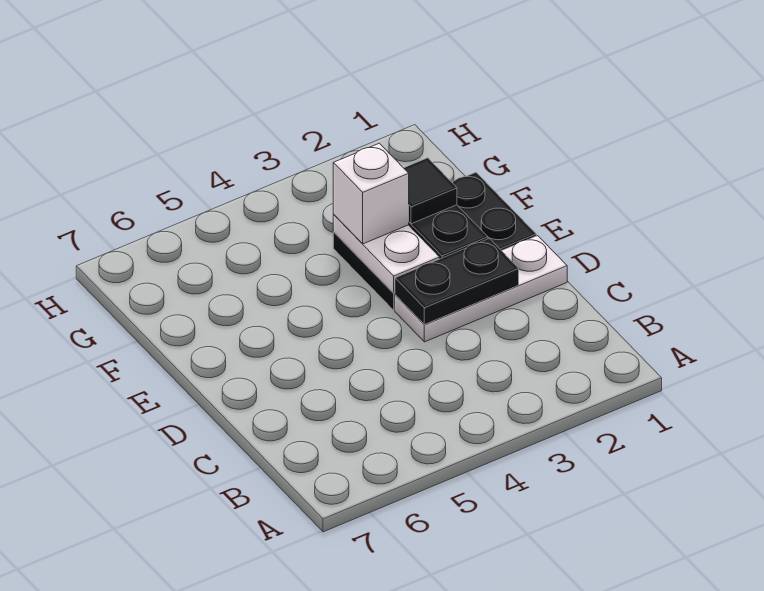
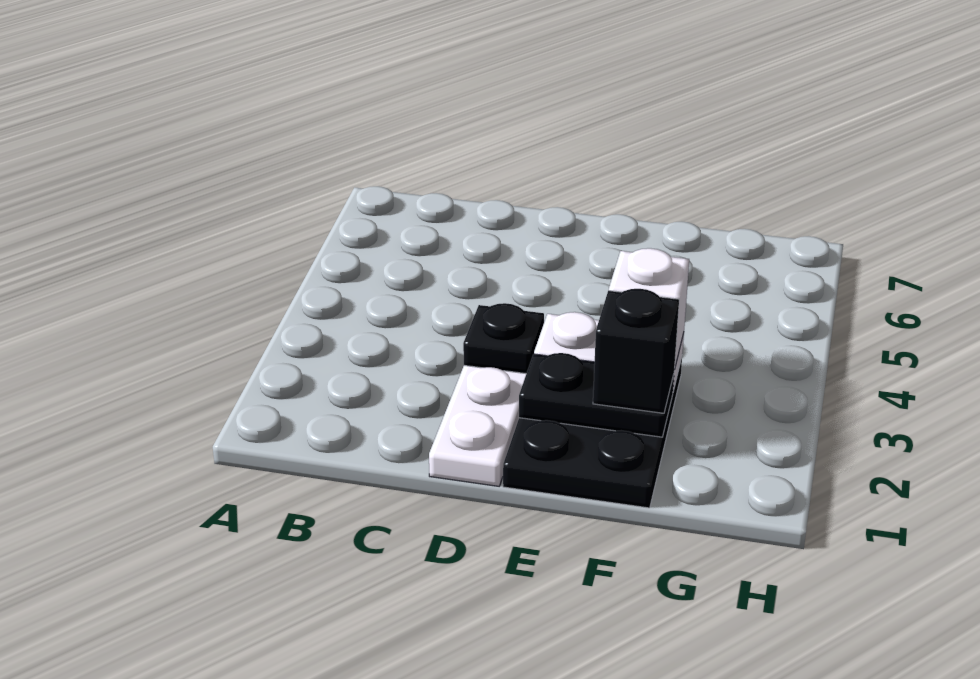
black plate D2:D3 level 2 -> black plate D3 level 2
black tile F2 level 3 -> black brick F2 level 3

